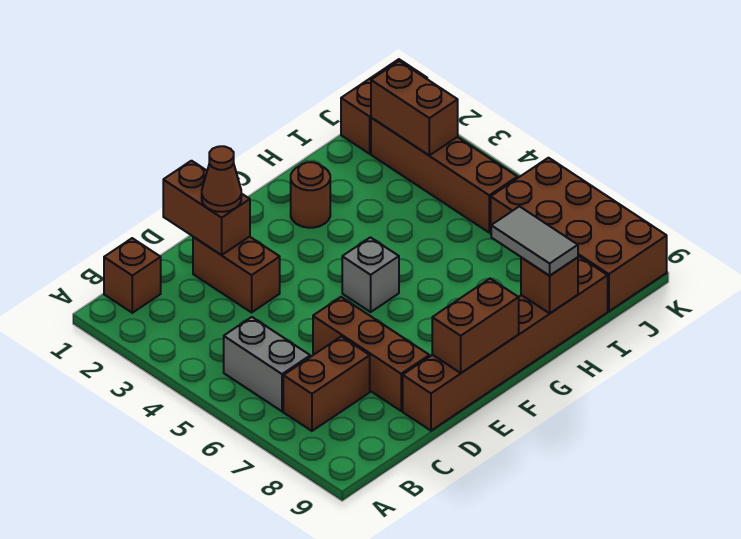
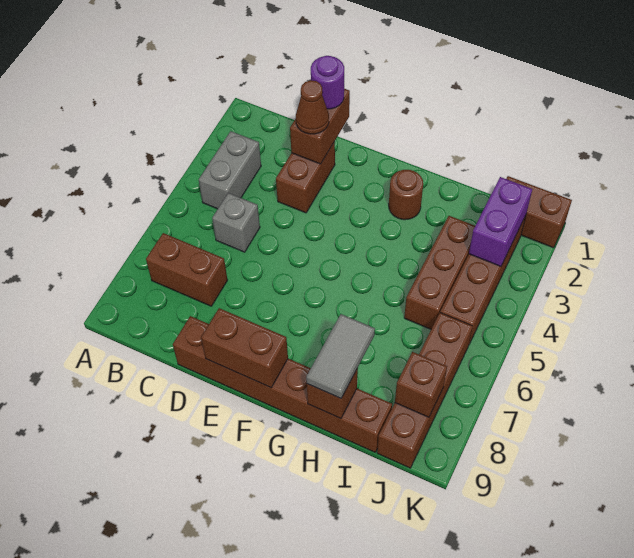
brown brick B1 level 1 -> brown brick J8 level 2
grey brick B5:B6 level 1 -> grey brick B3:B4 level 1
none -> purple round brick D1 level 3
brown brick D6:D8 level 1 -> brown brick I3:I5 level 1
grey brick F5 level 1 -> grey brick C5 level 1
brown brick J2:J3 level 2 -> purple brick J2:J3 level 2
brown brick J6:K9 level 1 -> brown brick J6:J9 level 1

